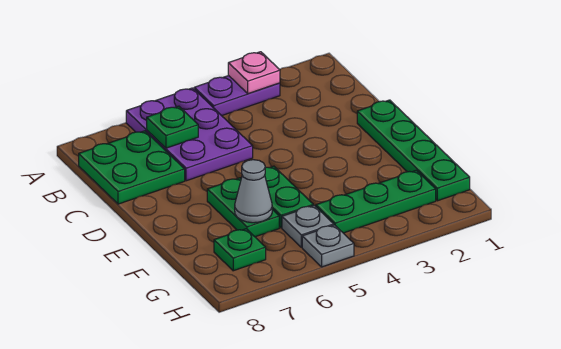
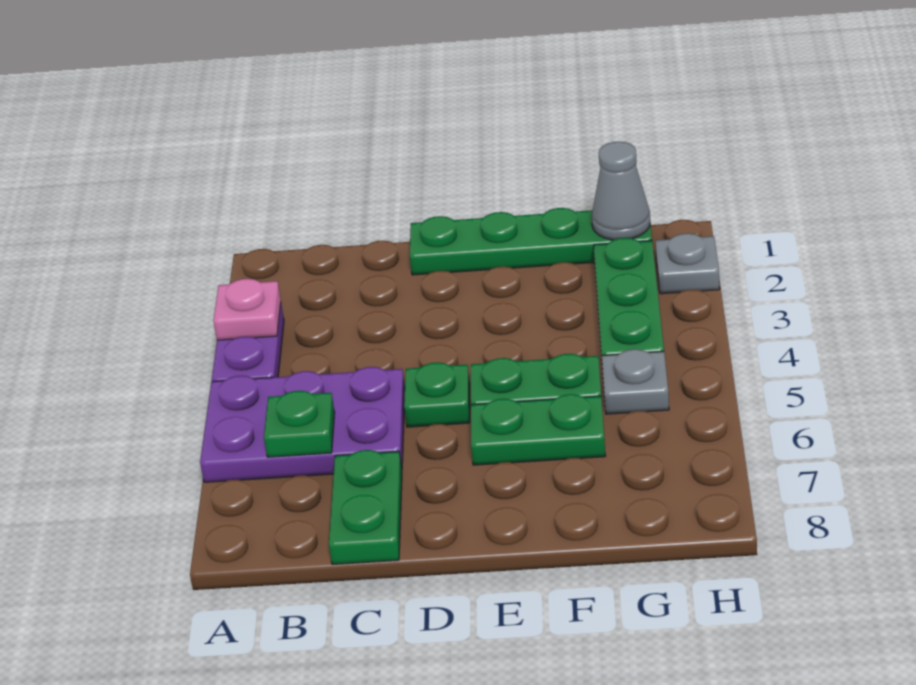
green plate B7:C8 level 1 -> green plate C7:C8 level 1
grey cone F6 level 2 -> grey cone G1 level 2
green plate G7 level 1 -> green plate D5 level 1
grey plate H5 level 1 -> grey plate H2 level 1

